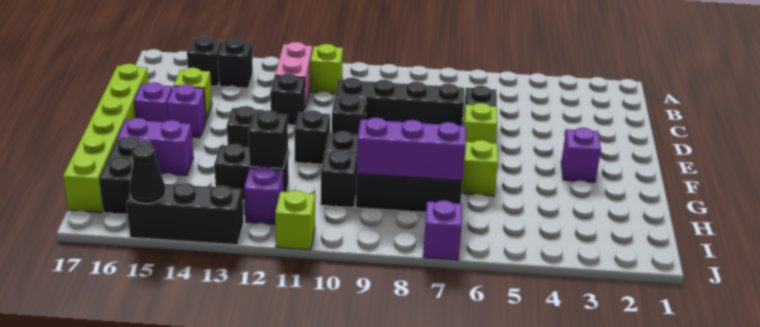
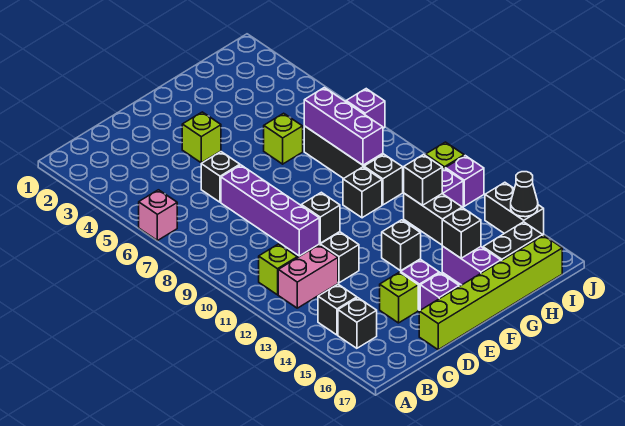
none -> pink brick A6 level 1
black brick D7:D10 level 1 -> purple brick D7:D10 level 1
lime brick E6 level 1 -> lime brick E4 level 1
purple brick F3 level 1 -> purple brick J12 level 1
black brick F11 level 1 -> black brick G15 level 2
black brick J13:J15 level 1 -> black brick J14:J15 level 1

